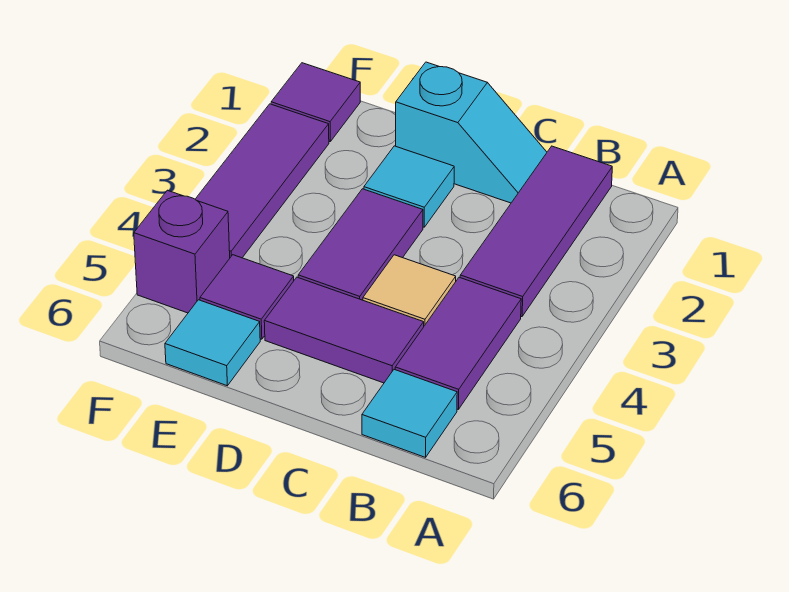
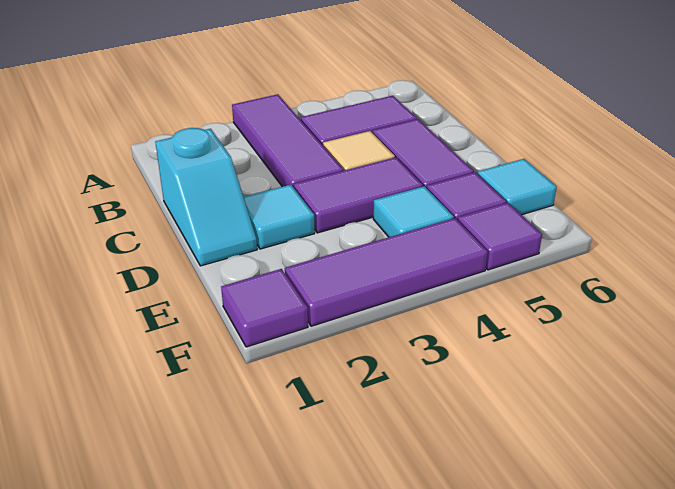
purple tile B1:B3 level 1 -> purple tile A3:C3 level 1
cyan tile B6 level 1 -> cyan tile E4 level 1
cyan slope C1:D1 level 1 top D -> cyan slope C1:D1 level 1 top C
purple brick F5 level 1 -> purple tile F5 level 1

